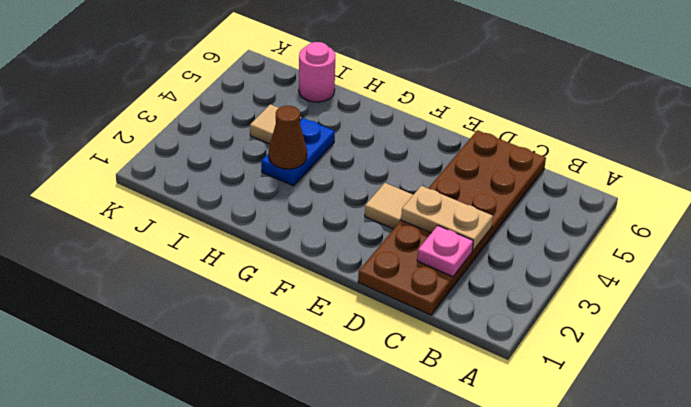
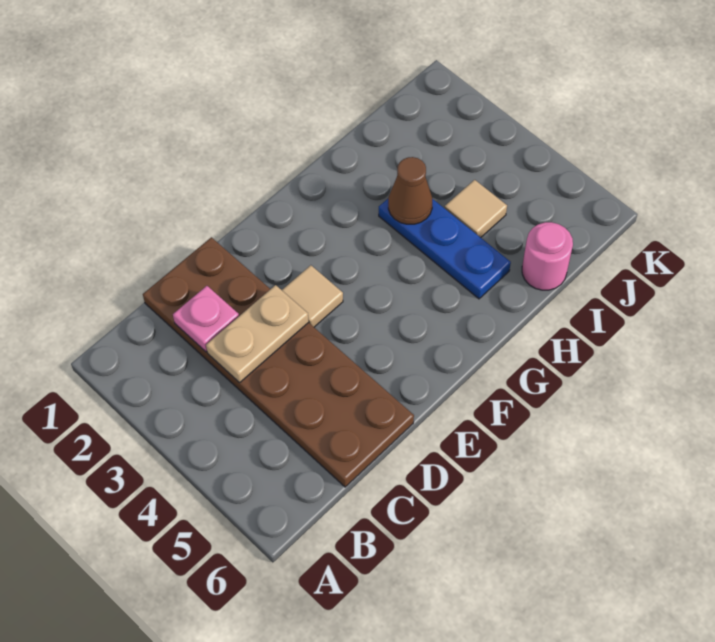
blue plate H3:H4 level 1 -> blue plate H3:H5 level 1

